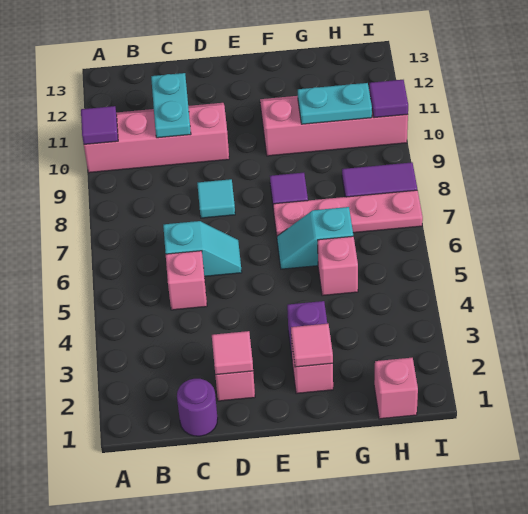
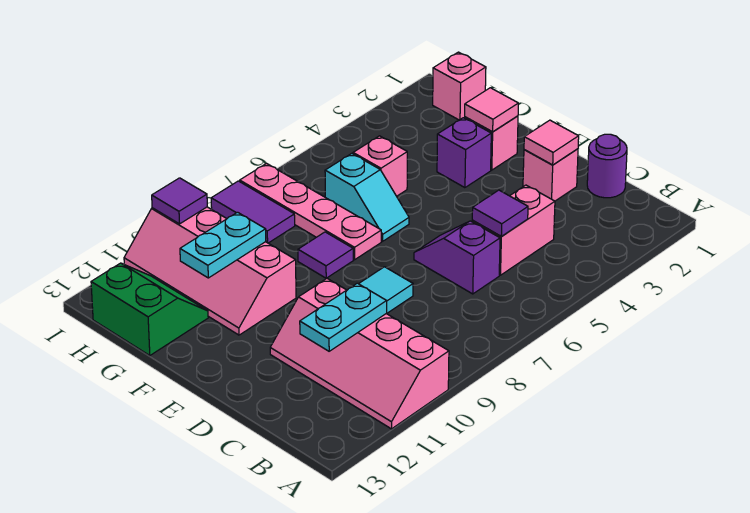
purple tile A10 level 2 -> purple tile C5 level 2
pink brick C5 level 1 -> pink brick C4:C5 level 1
cyan slope C6:D6 level 1 top C -> purple slope C6:D6 level 1 top C
cyan plate G10:H10 level 2 -> cyan plate G10:G11 level 2
none -> green slope G12:H13 level 1 top 13

